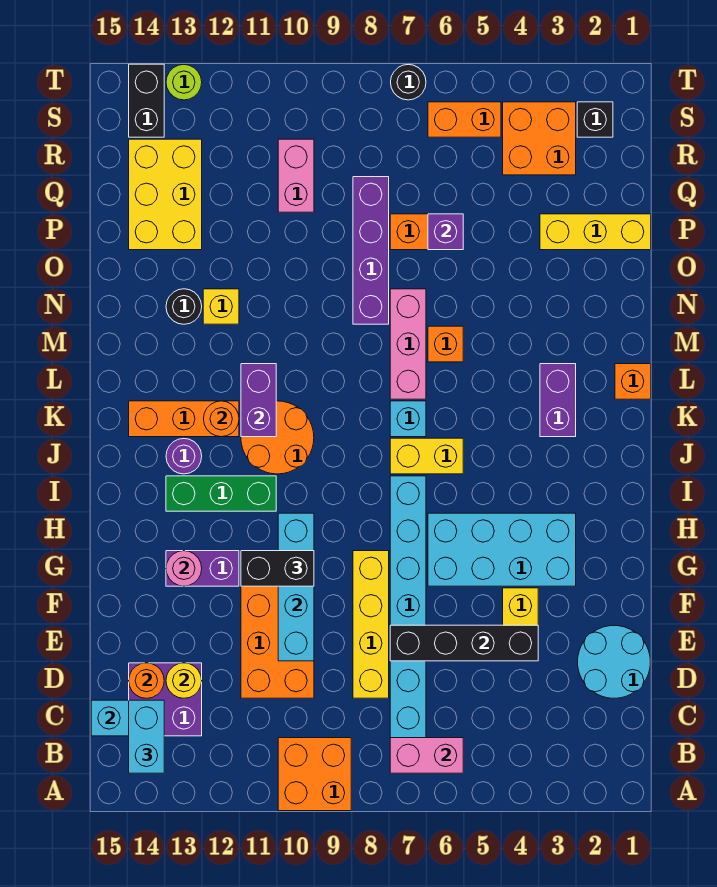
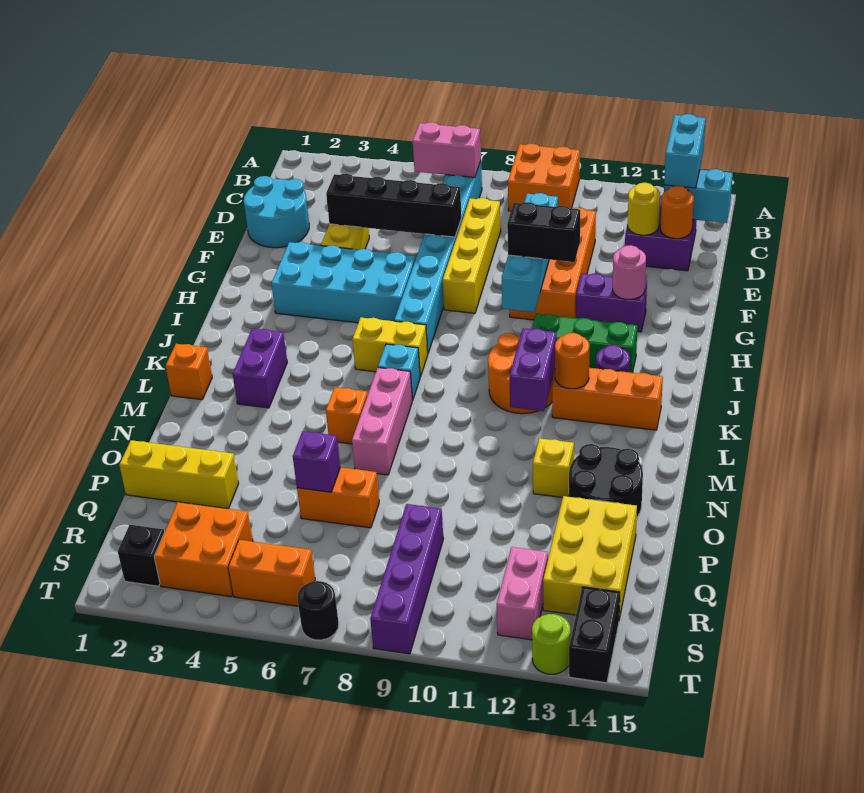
purple brick N8:Q8 level 1 -> purple brick Q9:T9 level 1
black round brick N13 level 1 -> black round brick N13:O14 level 1
pink brick Q10:R10 level 1 -> pink brick R12:S12 level 1

